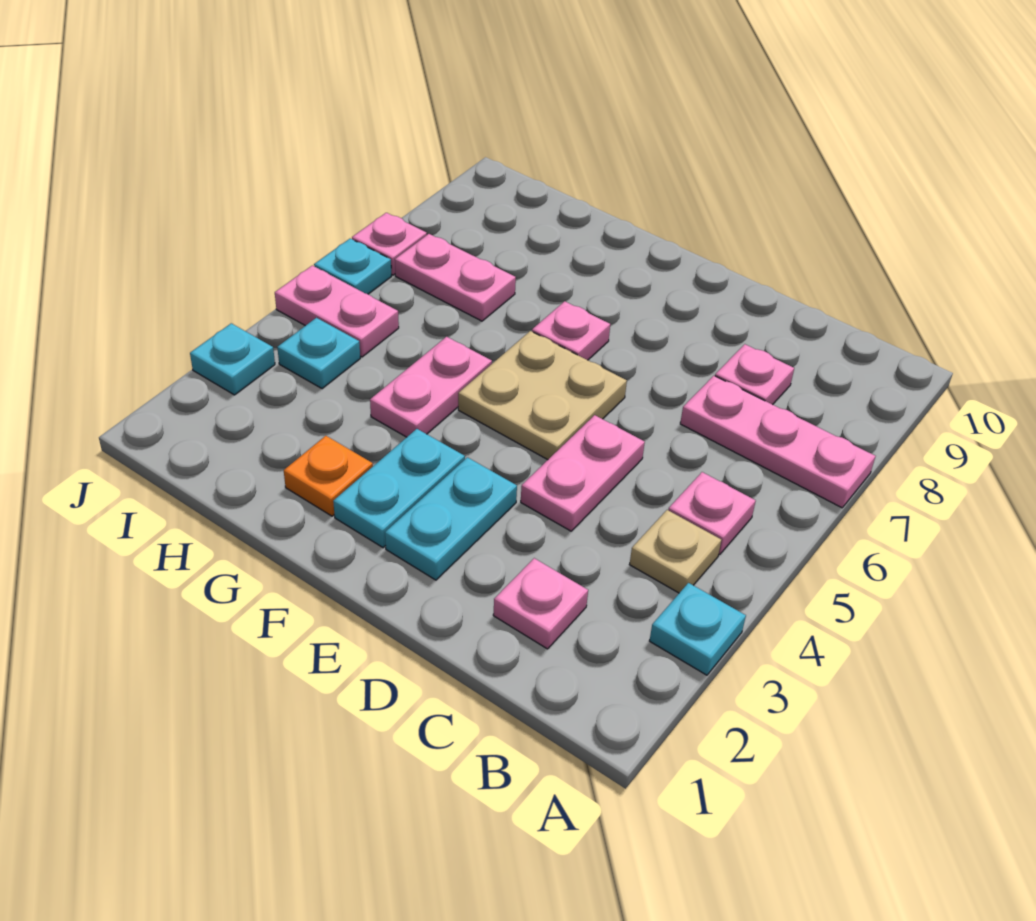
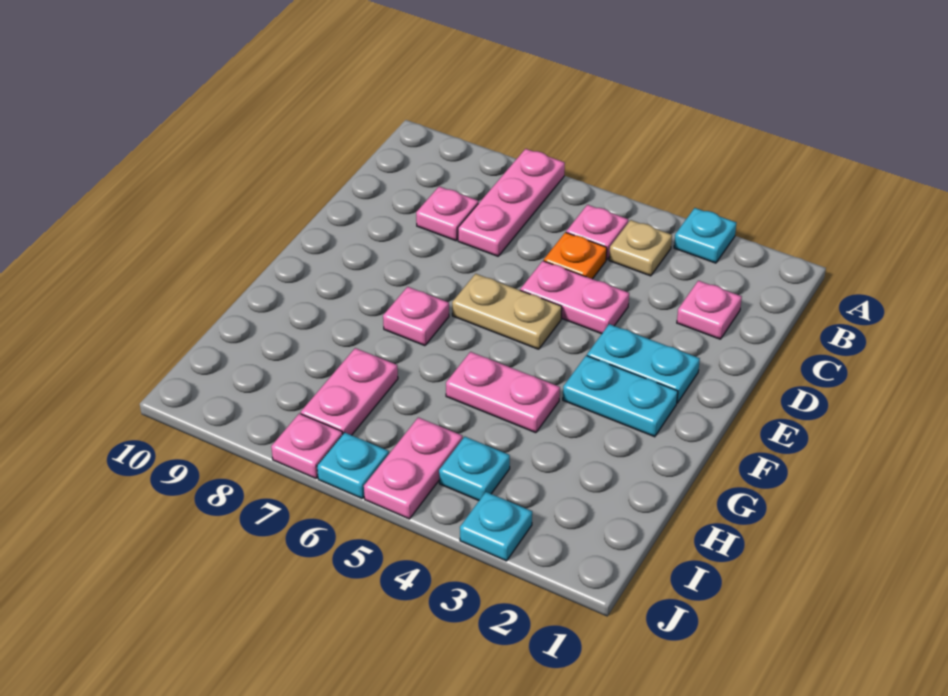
tan plate E5:F6 level 1 -> tan plate E5:E6 level 1
orange plate G2 level 1 -> orange plate C5 level 1

